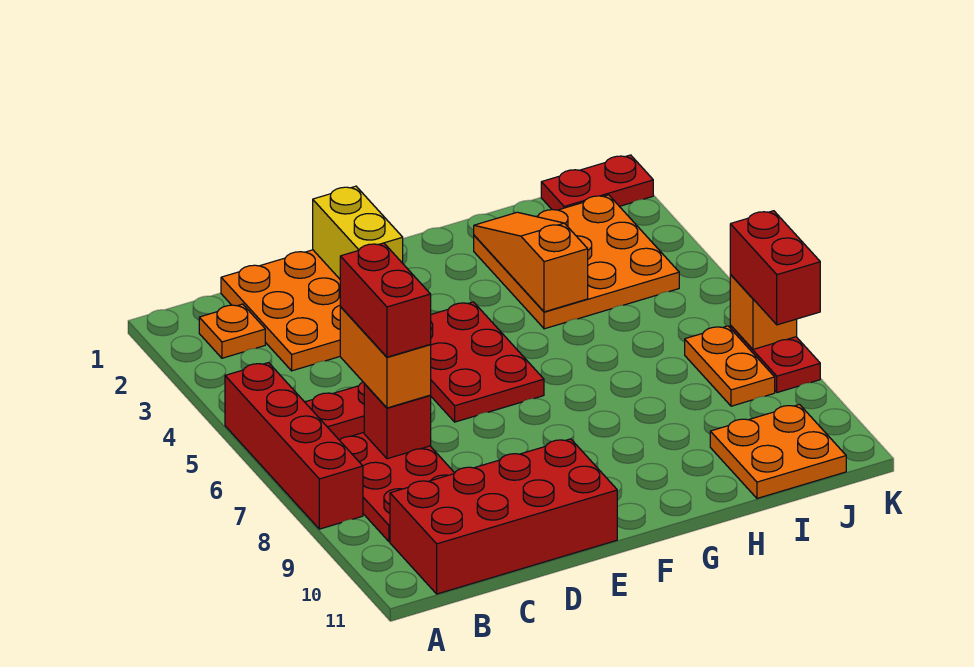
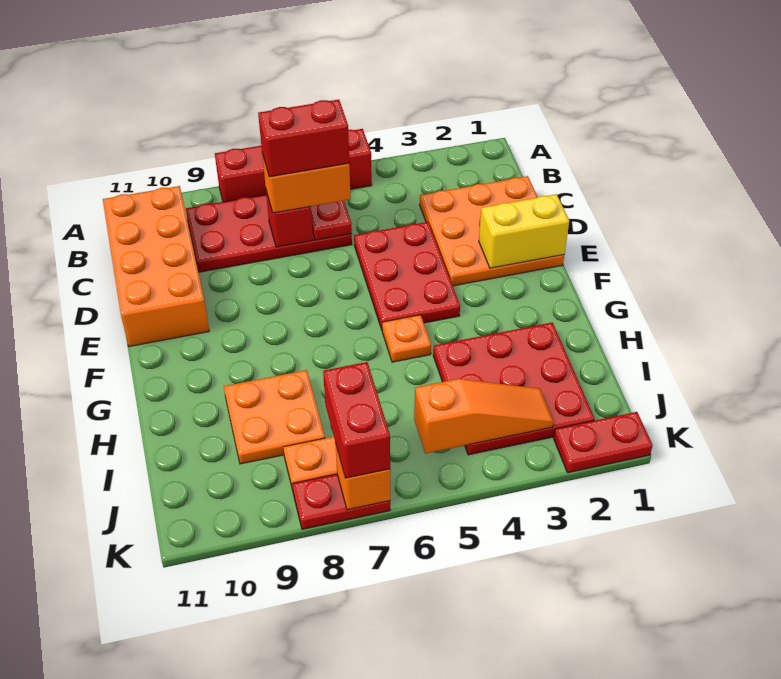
orange plate B2 level 1 -> orange plate G5 level 1
red brick B10:E11 level 1 -> orange brick B10:E11 level 1
red plate E4:F6 level 1 -> red plate D4:F5 level 1
orange plate H2:J4 level 1 -> red plate H2:J4 level 1
orange slope H2:H4 level 2 top 4 -> orange slope J3:J5 level 2 top 5
orange plate I10:J11 level 1 -> orange plate H8:I9 level 1
red plate J1:K1 level 1 -> red plate K1:K2 level 1
red brick K7:K8 level 3 -> red brick J7:K7 level 3

